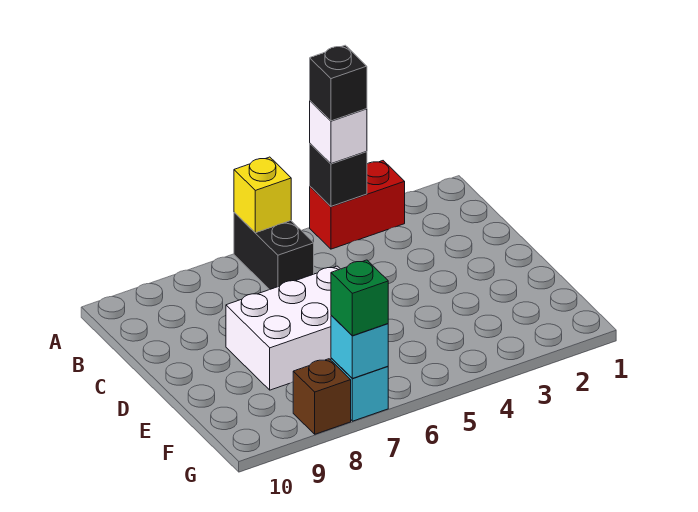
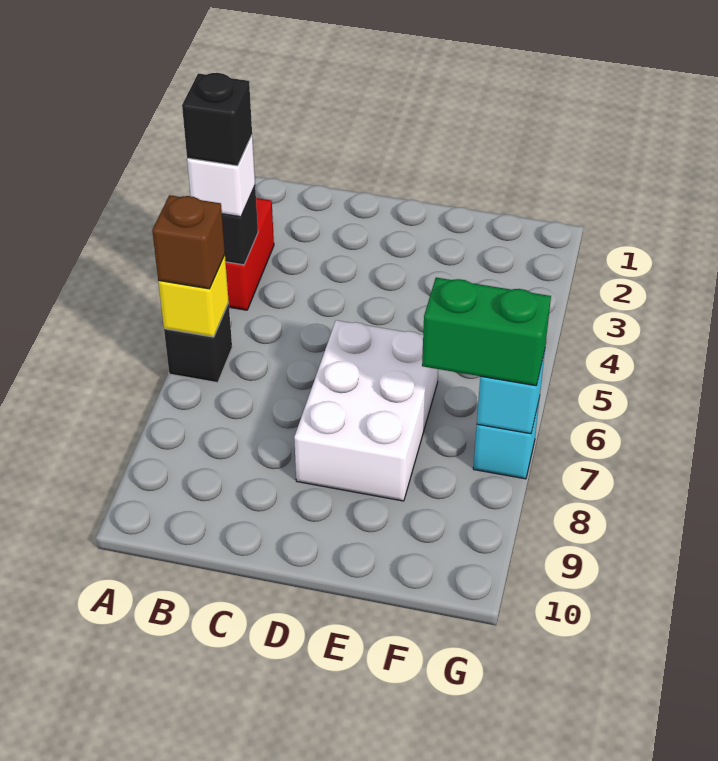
black brick A6:B6 level 1 -> black brick A6 level 1
green brick G7 level 3 -> green brick F7:G7 level 3
brown brick G8 level 1 -> brown brick A6 level 3

